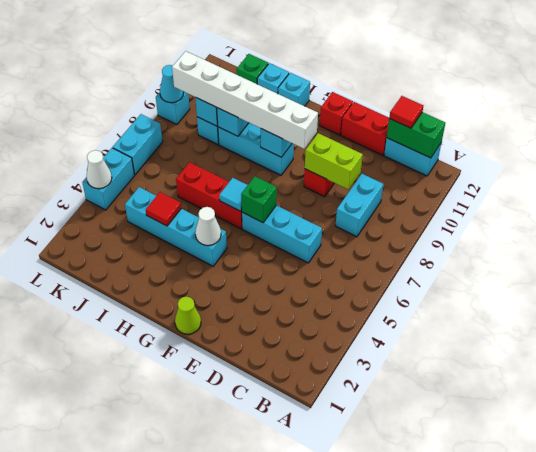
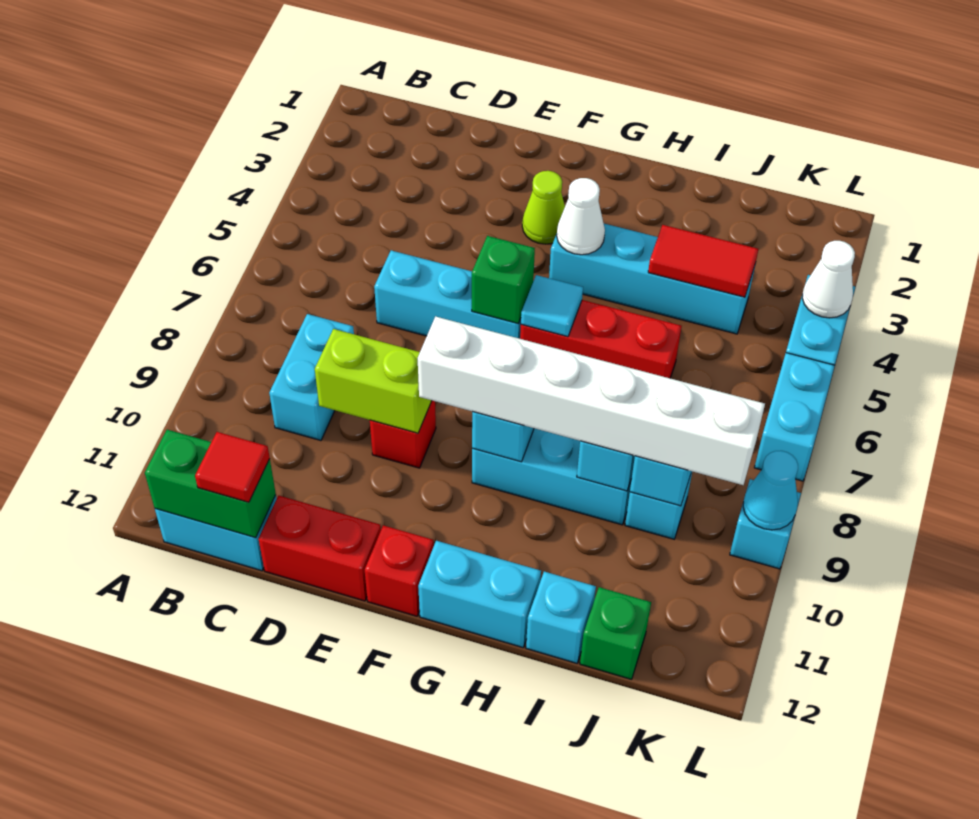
lime cone F1 level 1 -> lime cone F3 level 1
cyan brick H12 level 1 -> cyan brick G12:H12 level 1
red tile I4 level 2 -> red tile I4:J4 level 2

